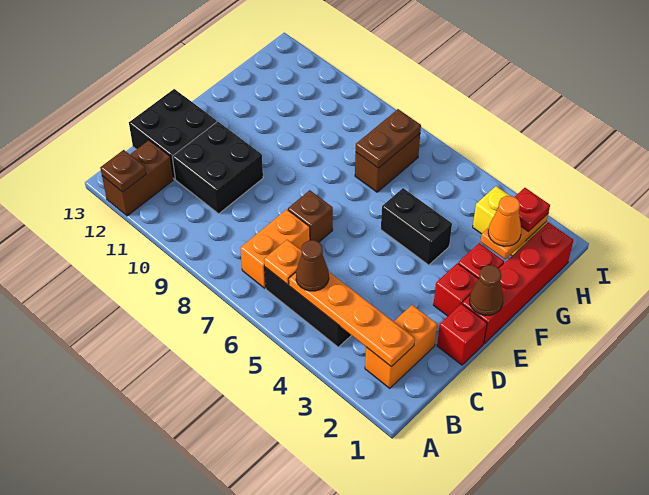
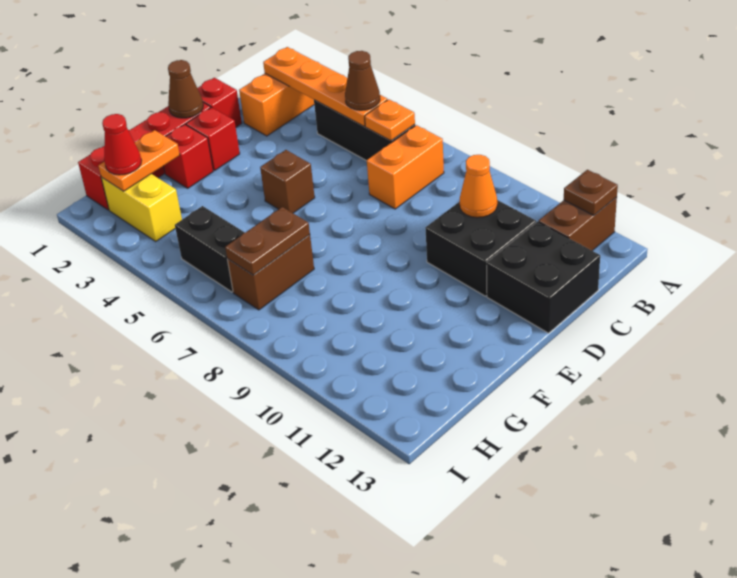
brown brick D7 level 1 -> brown brick E5 level 1
black brick F4:F5 level 1 -> black brick H5:H6 level 1
orange cone G2 level 3 -> orange cone C10 level 2
red plate H2 level 3 -> red cone H2 level 3

